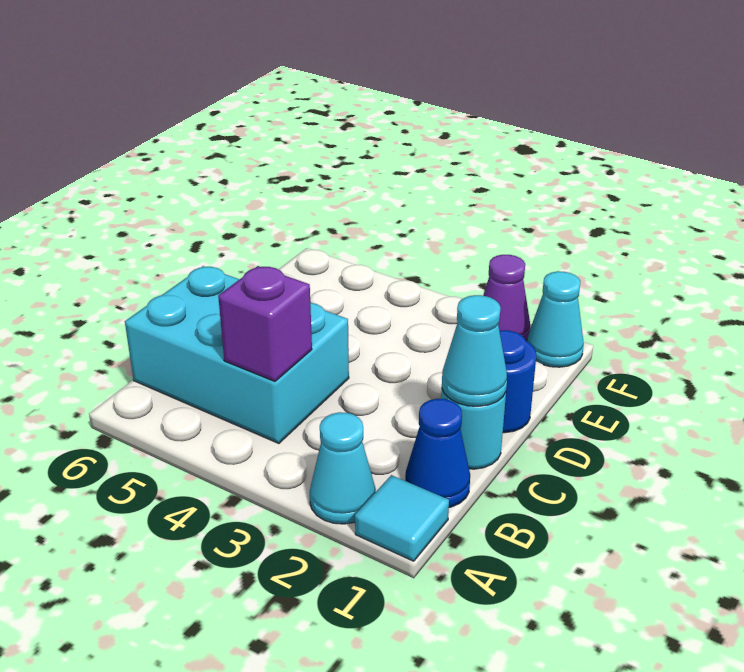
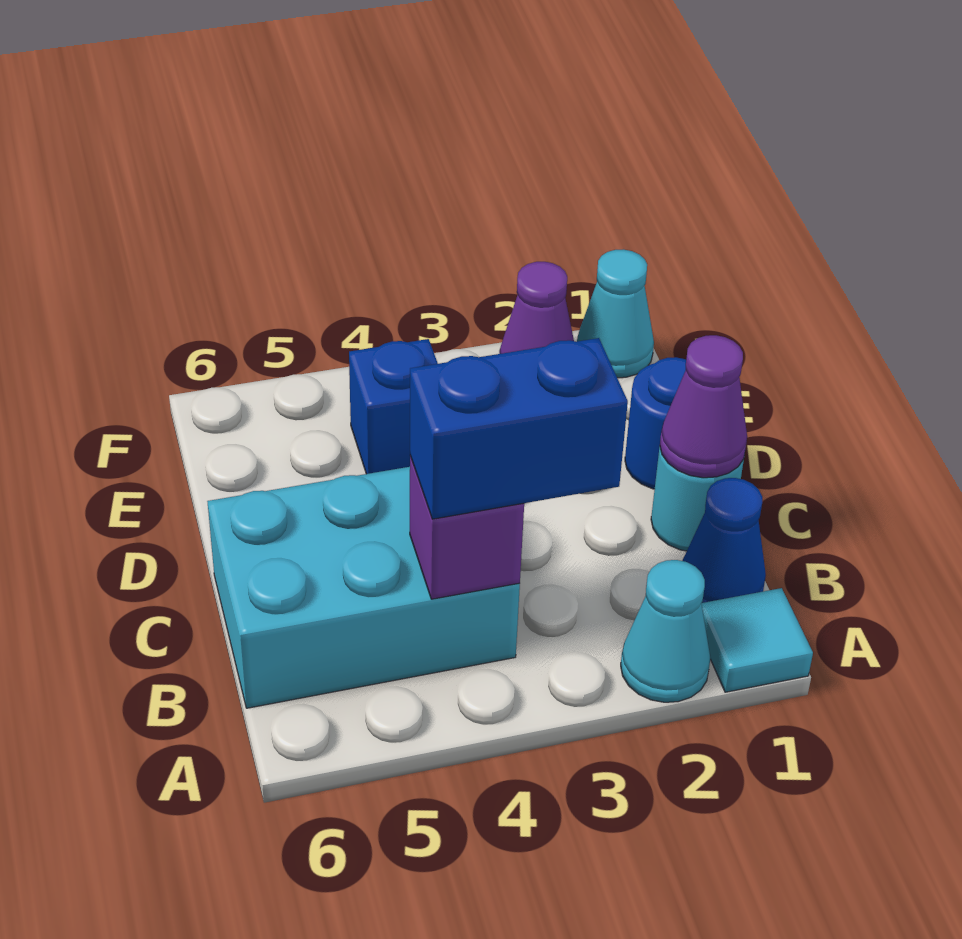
none -> blue brick B3:B4 level 3
cyan cone C1 level 2 -> purple cone C1 level 2
none -> blue brick E4 level 1

